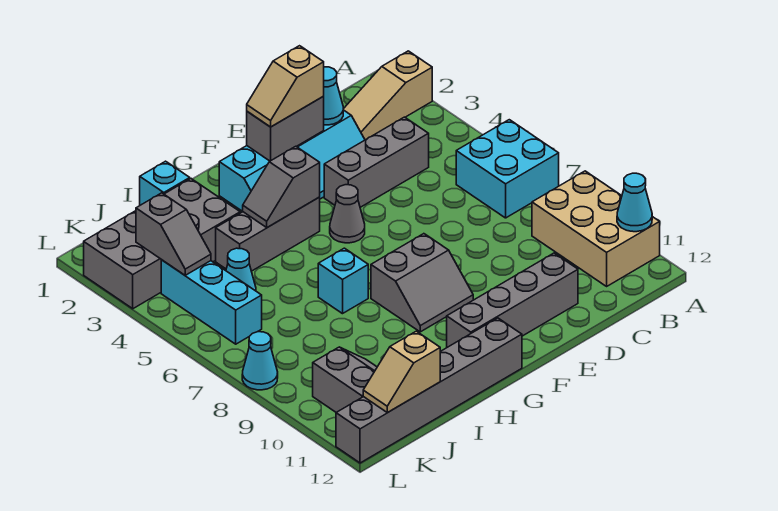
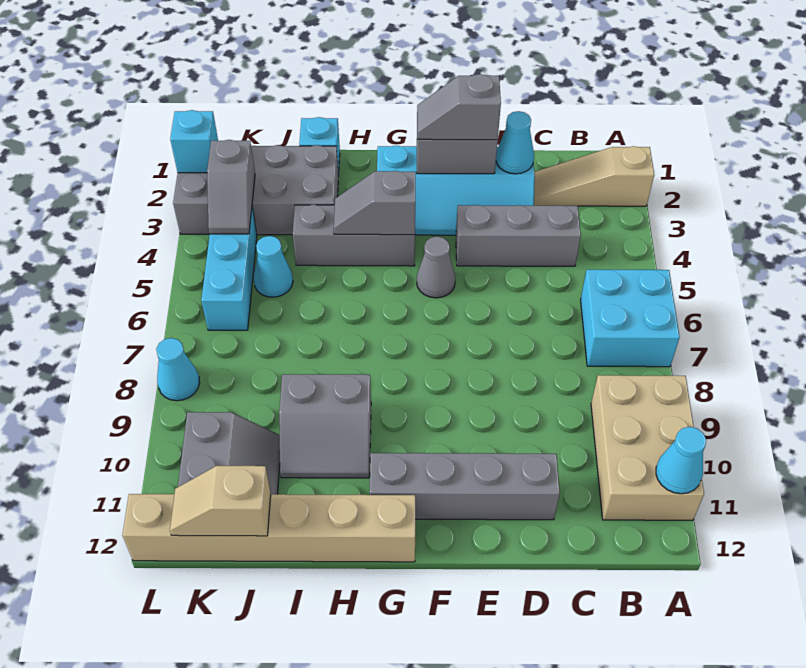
tan slope E2:F2 level 3 top E -> grey slope E2:F2 level 3 top E
grey slope F8:G9 level 1 top 8 -> grey slope H9:I10 level 1 top 9
grey brick G12:L12 level 1 -> tan brick G12:L12 level 1
cyan brick H7 level 1 -> cyan brick L2 level 2

